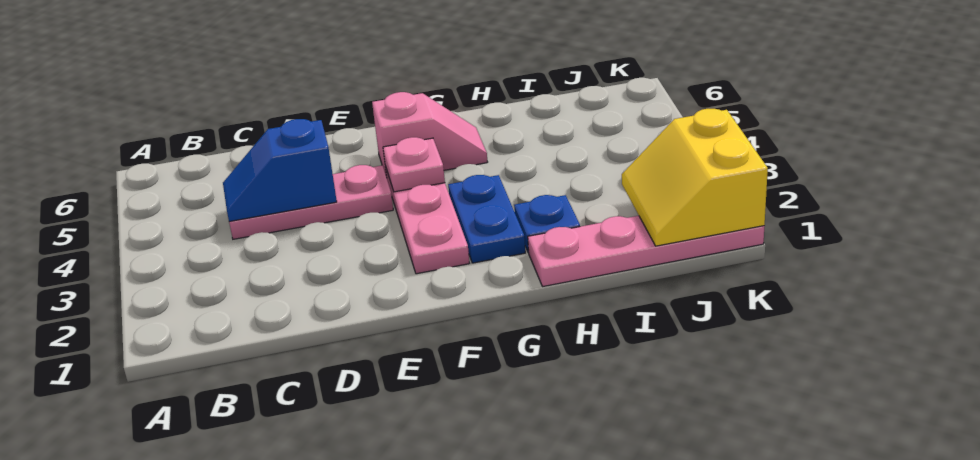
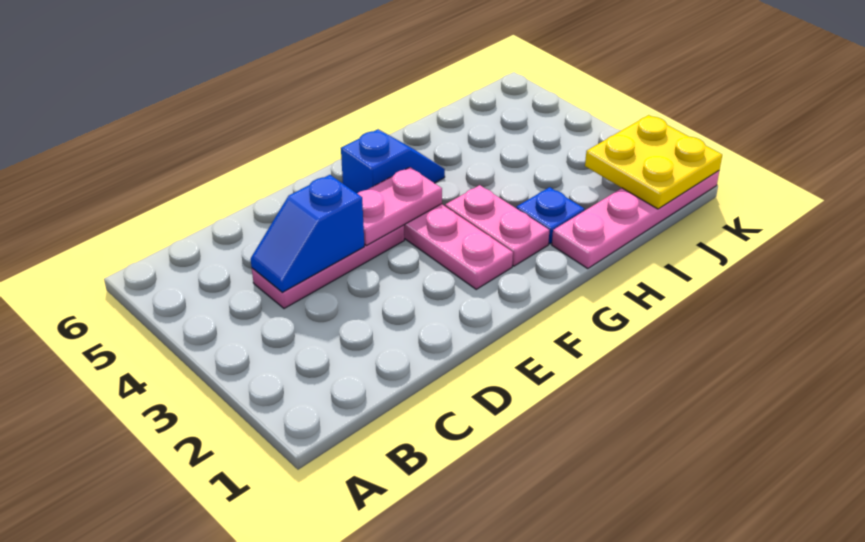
pink plate F4 level 2 -> pink plate E4:F4 level 2
pink slope F5:G5 level 1 top F -> blue slope F5:G5 level 1 top F
blue plate G2:G3 level 1 -> pink plate G2:G3 level 1
yellow slope J1:K2 level 2 top K -> yellow plate J1:K2 level 2

